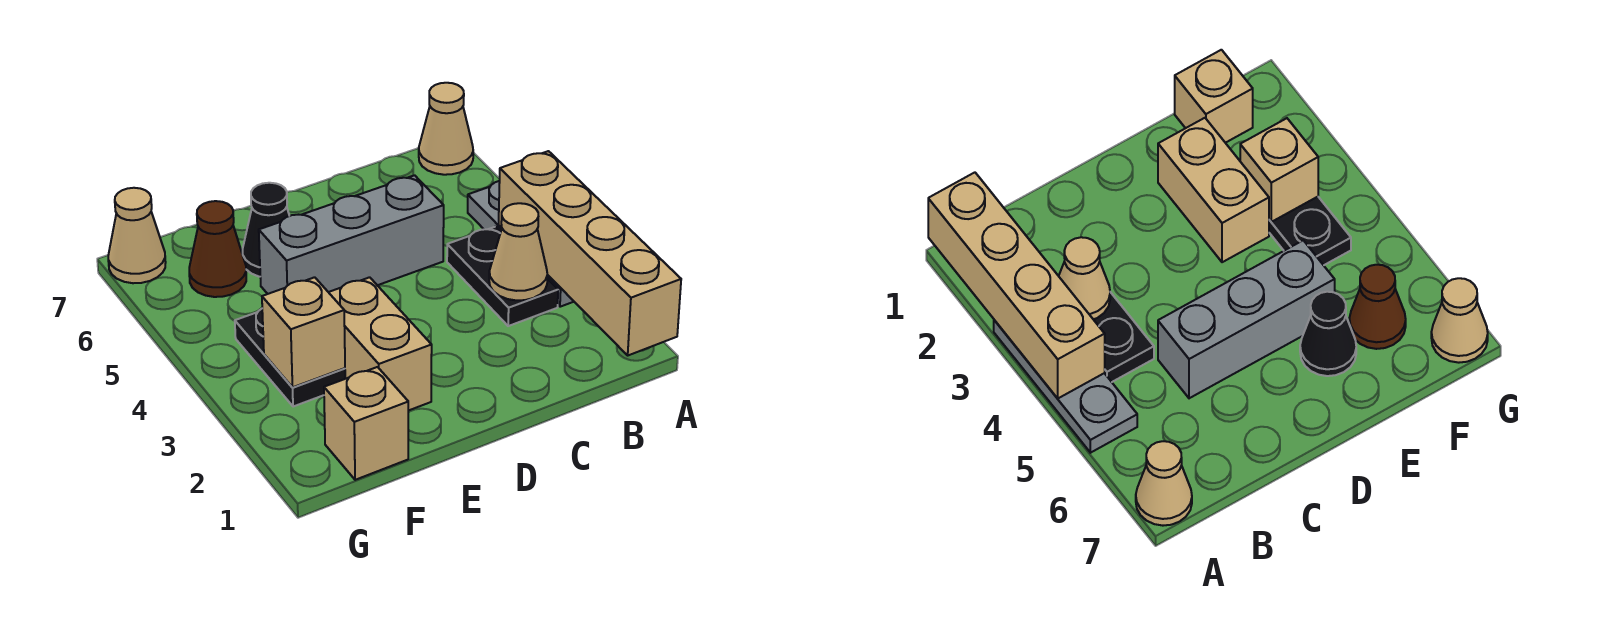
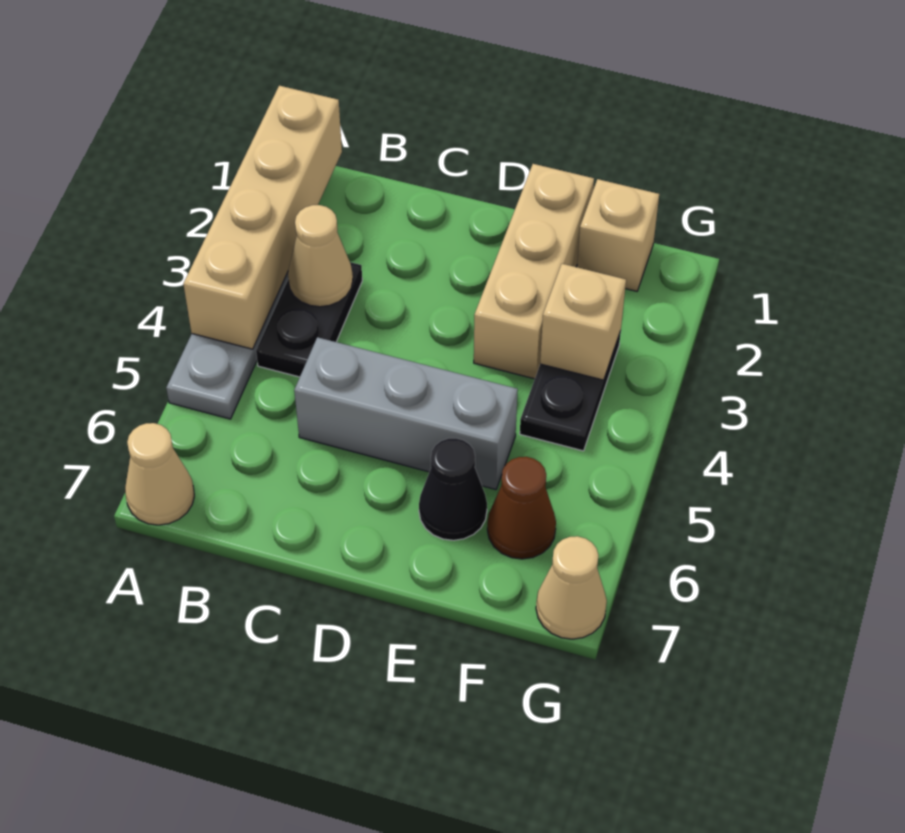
tan brick E2:E3 level 1 -> tan brick E1:E3 level 1

